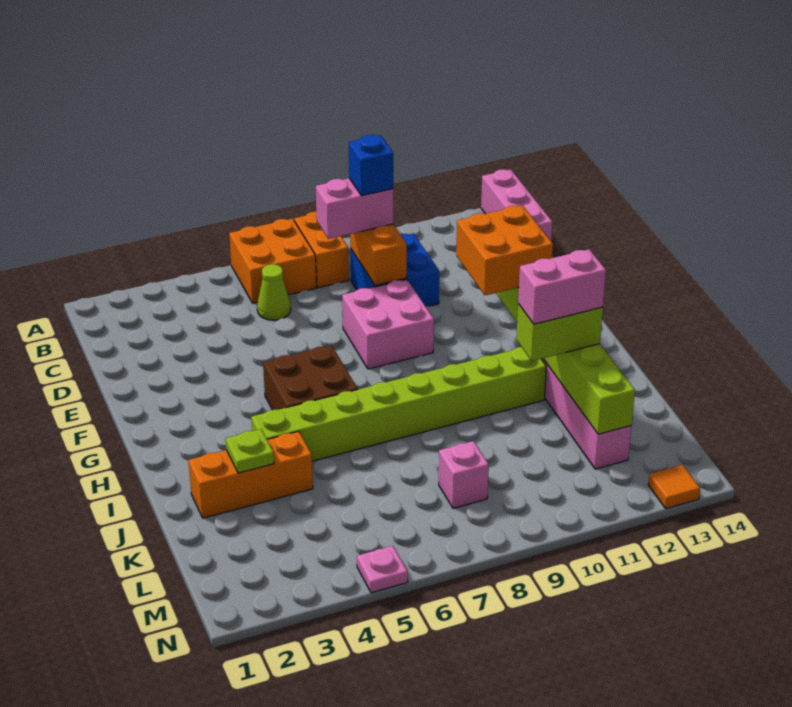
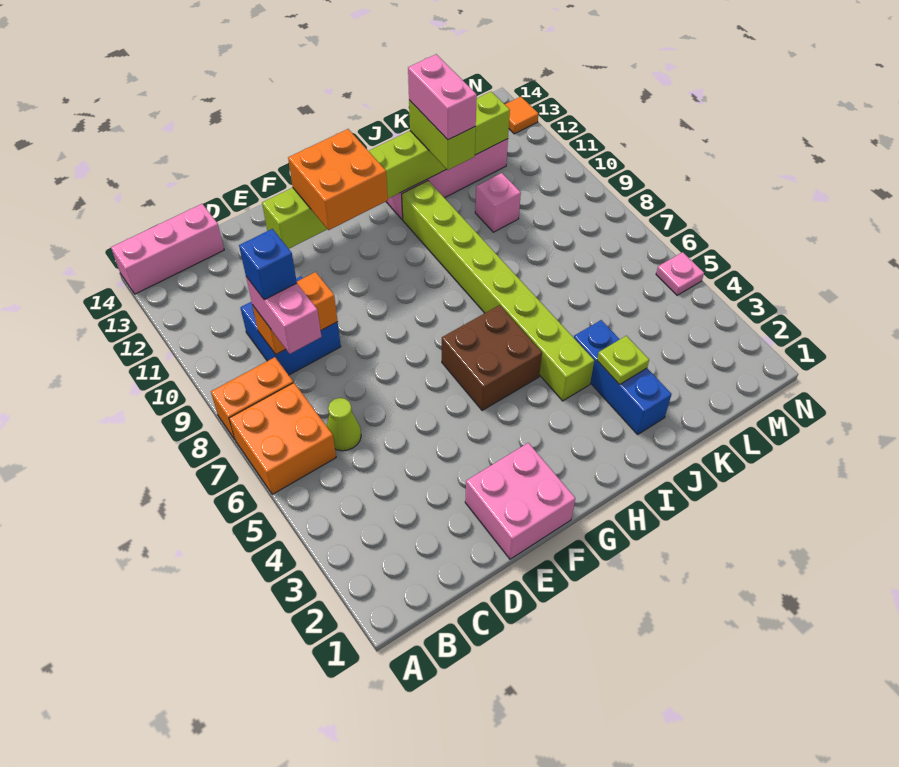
pink brick E8:F9 level 1 -> pink brick E1:F2 level 1
orange brick J2:J4 level 1 -> blue brick J2:J4 level 1
pink brick L8 level 1 -> pink brick K10 level 1

